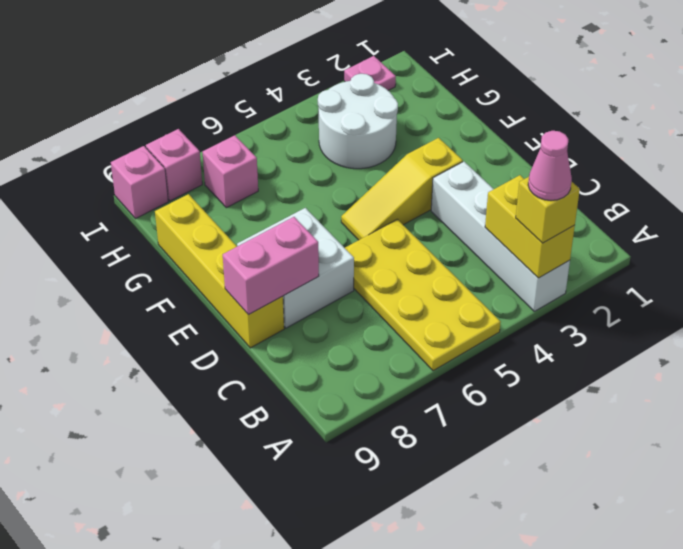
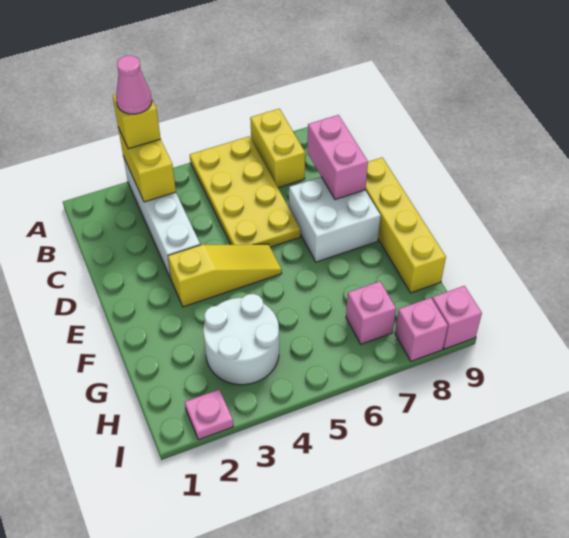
none -> yellow brick A7:B7 level 1
pink brick D8:D9 level 2 -> pink brick C8:D8 level 2

